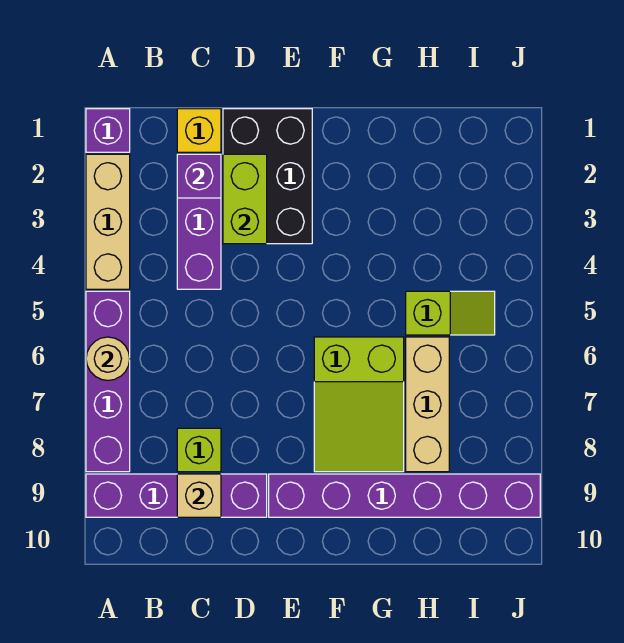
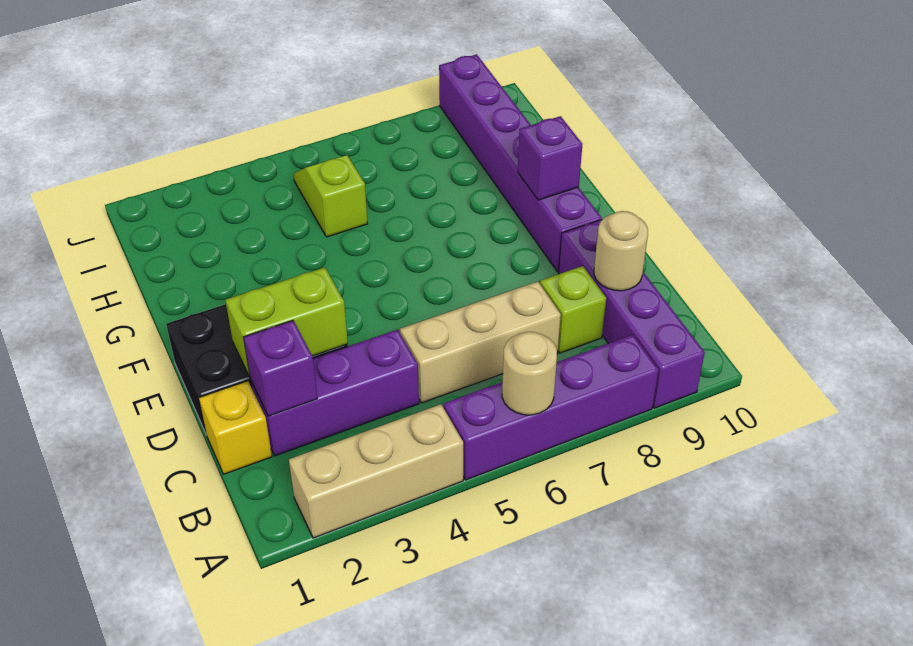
purple brick A1 level 1 -> purple brick F9 level 2
tan brick C9 level 2 -> tan round brick C9 level 2
lime slope F6:G8 level 1 top 6 -> none
tan brick H6:H8 level 1 -> tan brick C5:C7 level 1

